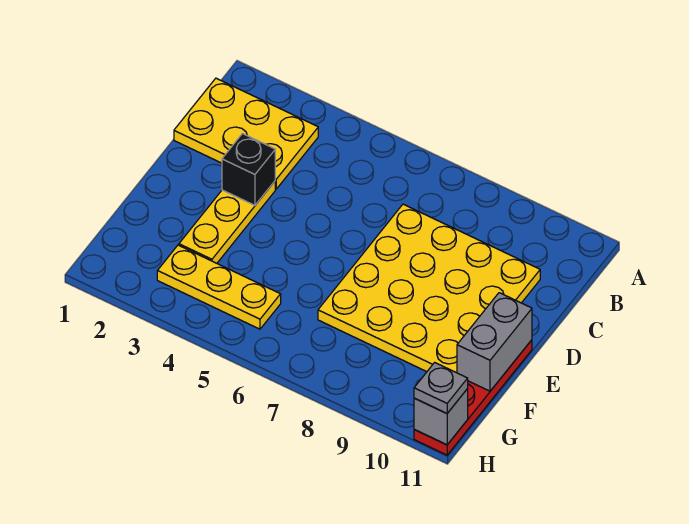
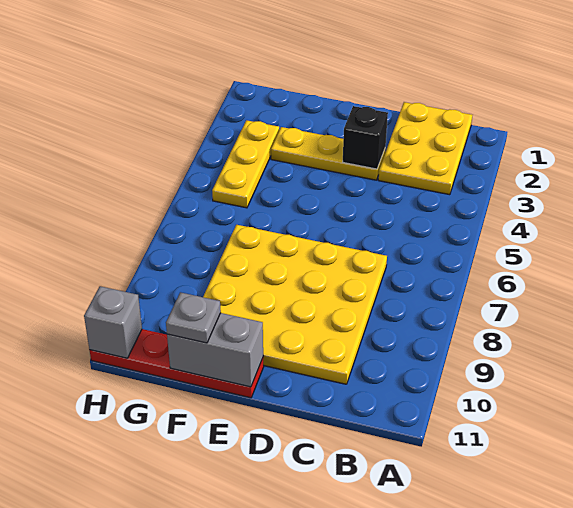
grey plate H11 level 3 -> grey plate F11 level 3

